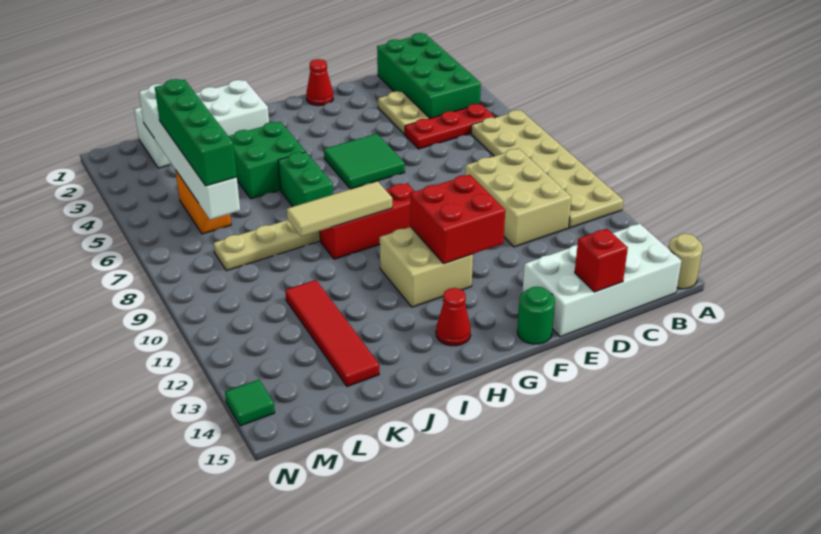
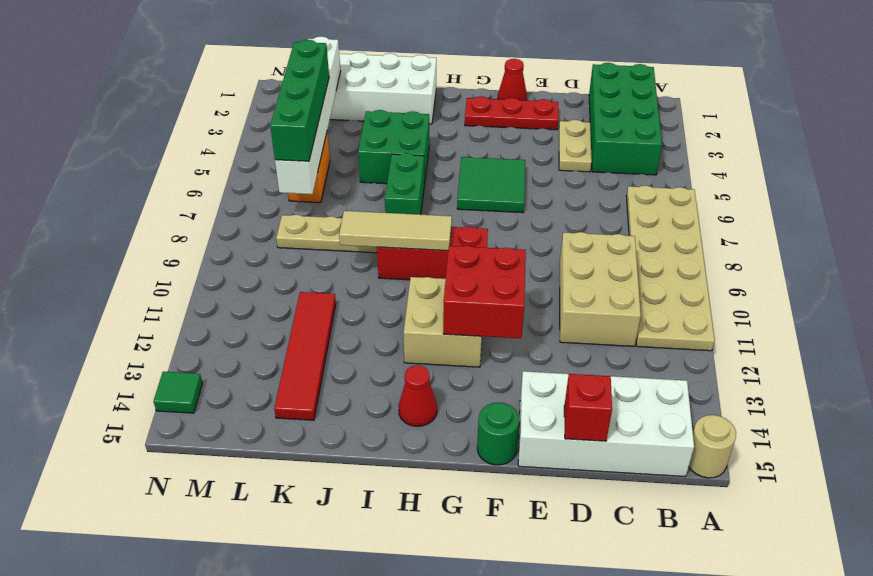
red plate B5:D5 level 1 -> red plate E2:G2 level 1

